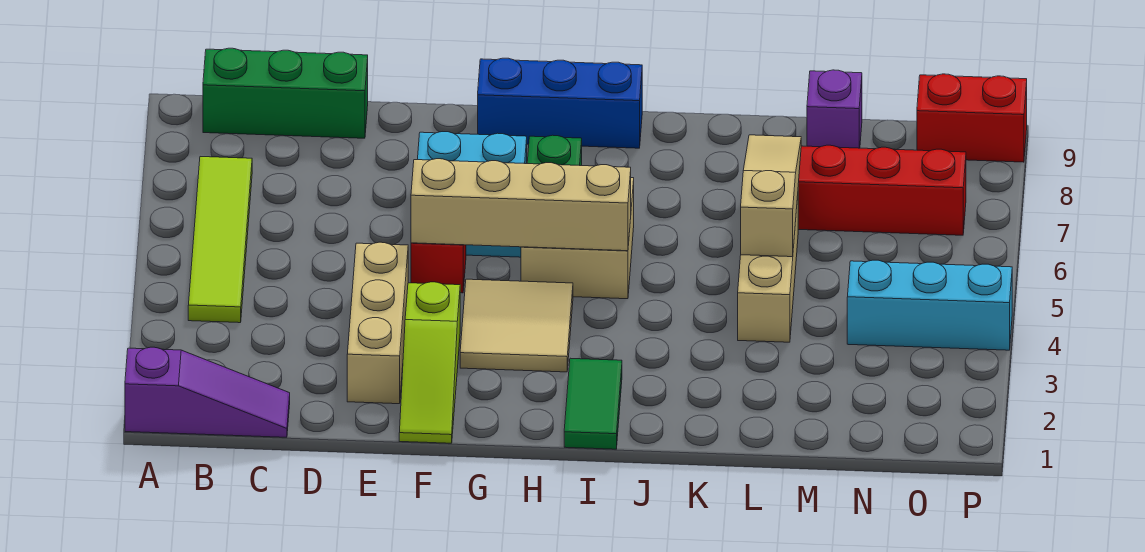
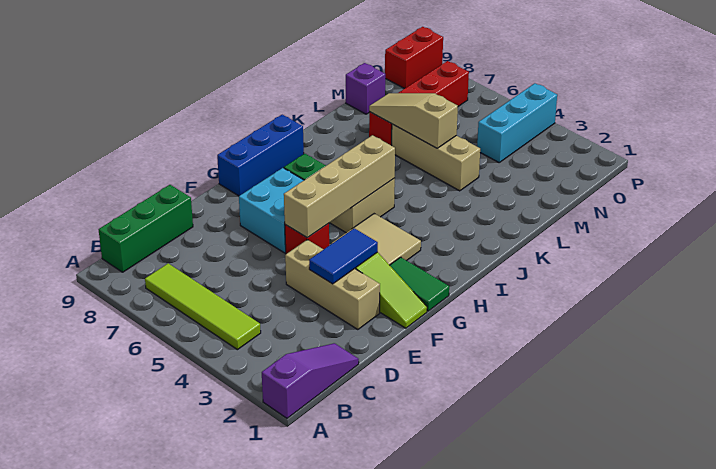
none -> blue tile E3:F3 level 2
green tile I1:I2 level 1 -> green tile G1:G2 level 1

